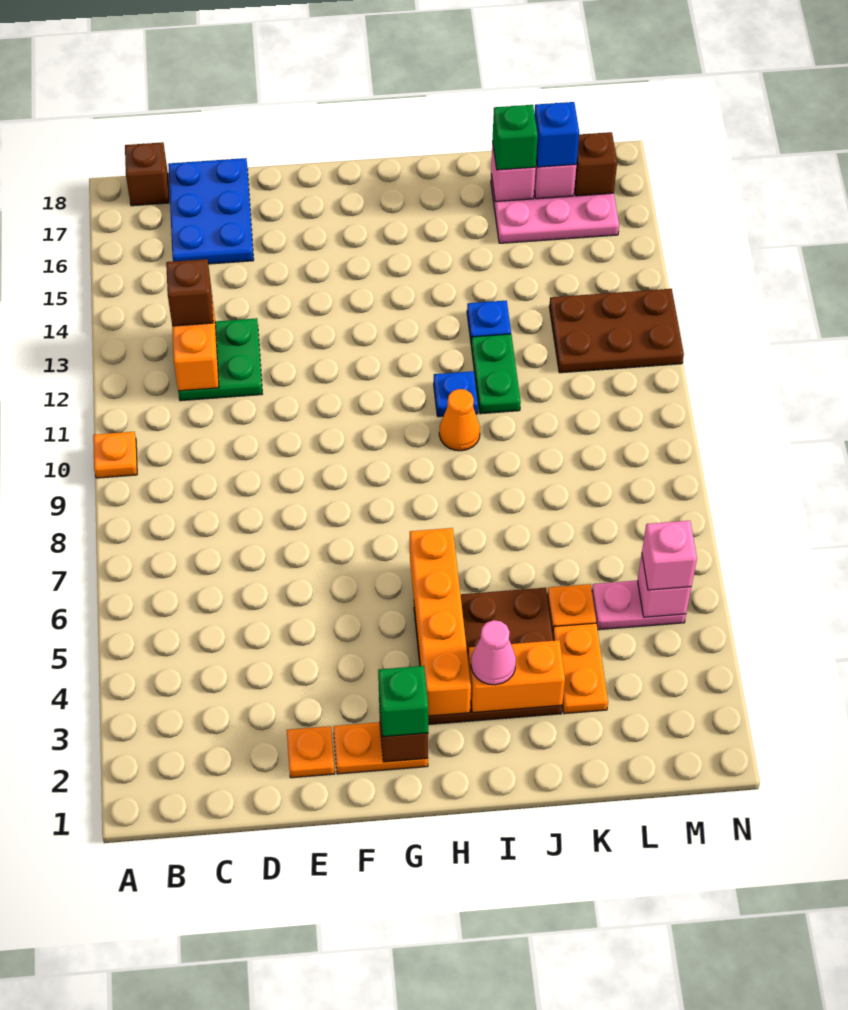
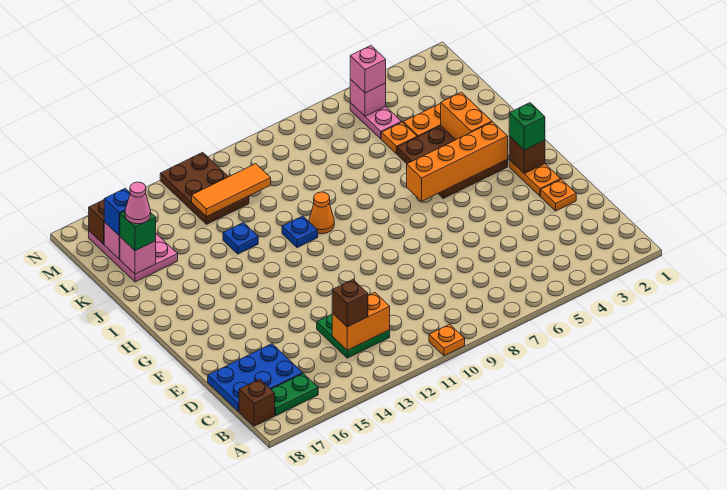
pink cone I3 level 3 -> pink cone K17 level 4
green plate J11:J12 level 1 -> green plate B16:B17 level 1
none -> orange tile L11:L13 level 2

